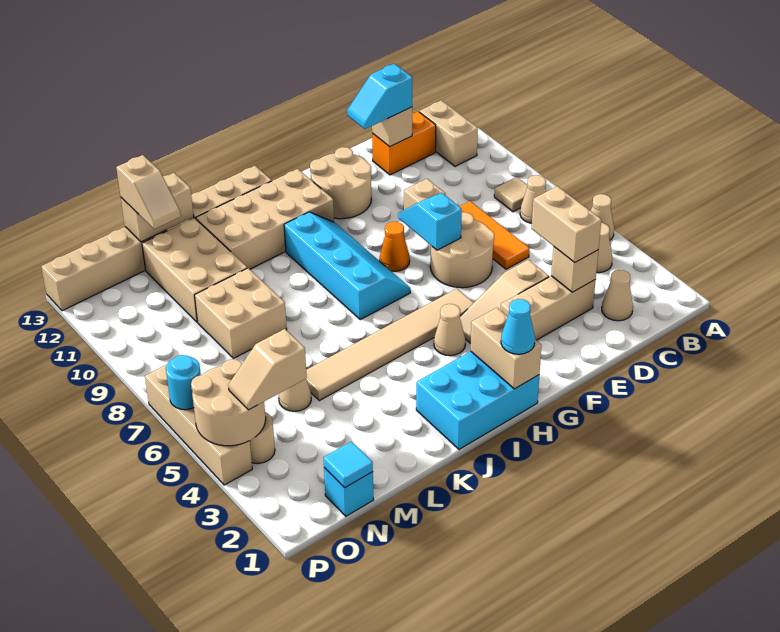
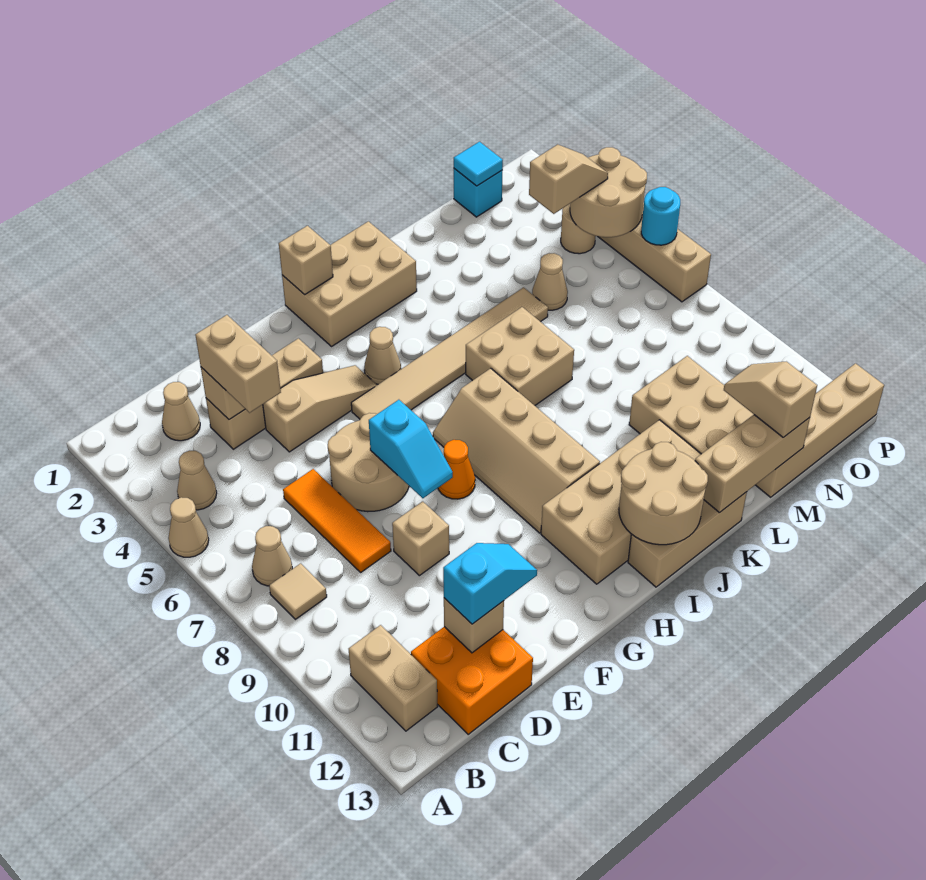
orange brick C12:D12 level 1 -> orange brick C12:D13 level 1
tan round brick F11:G12 level 1 -> tan round brick I12:J13 level 2
cyan brick H1:J2 level 1 -> tan brick H1:J2 level 1
tan brick H1:H2 level 2 -> tan brick H1 level 2
cyan cone H1 level 3 -> none
cyan slope H7:I10 level 1 top I -> tan slope H7:I10 level 1 top I
tan brick L8:M9 level 1 -> tan brick J6:K7 level 1
tan brick L13:M13 level 2 -> tan brick K13:M13 level 2

